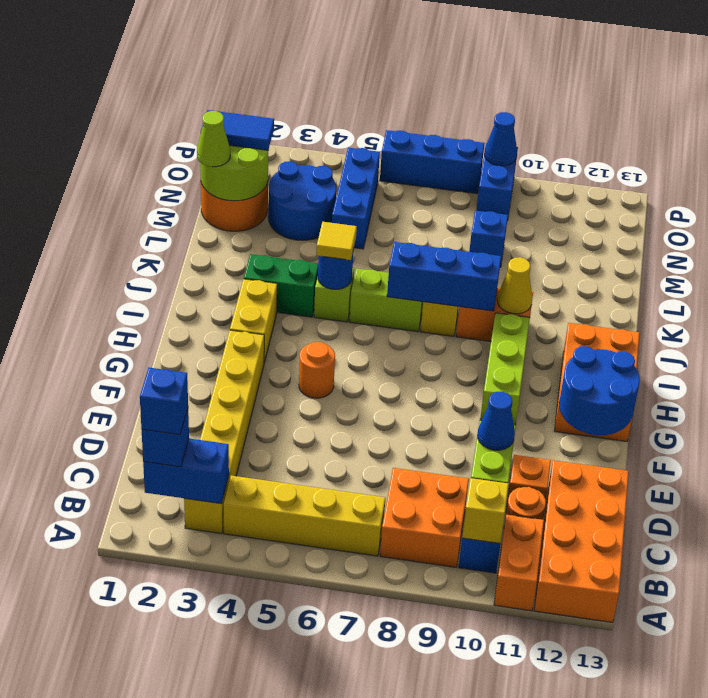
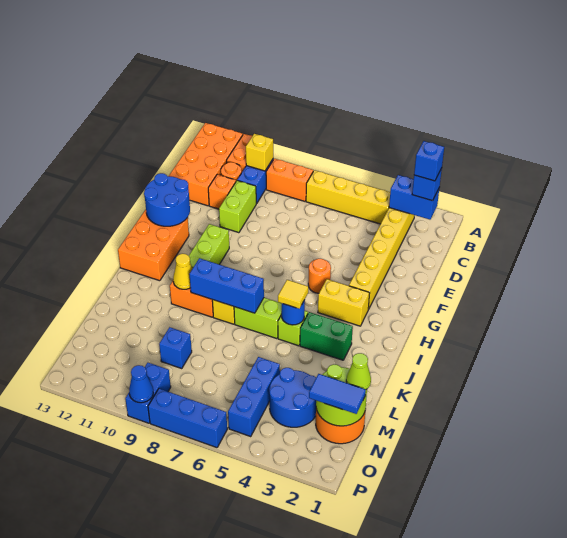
orange brick B8:C9 level 1 -> orange brick B8:B9 level 1
blue cone E10 level 2 -> none
yellow brick H3:I3 level 1 -> yellow brick H3:H4 level 1

